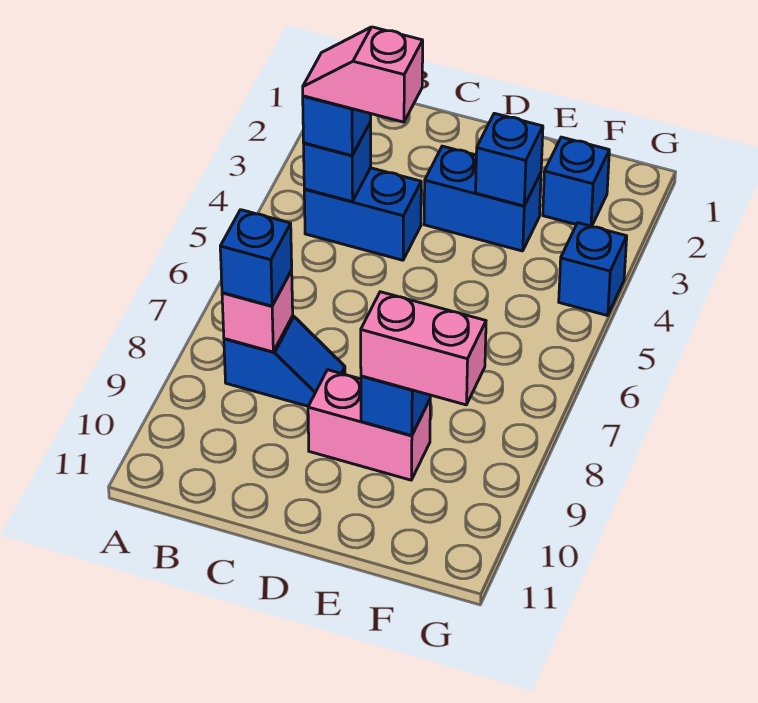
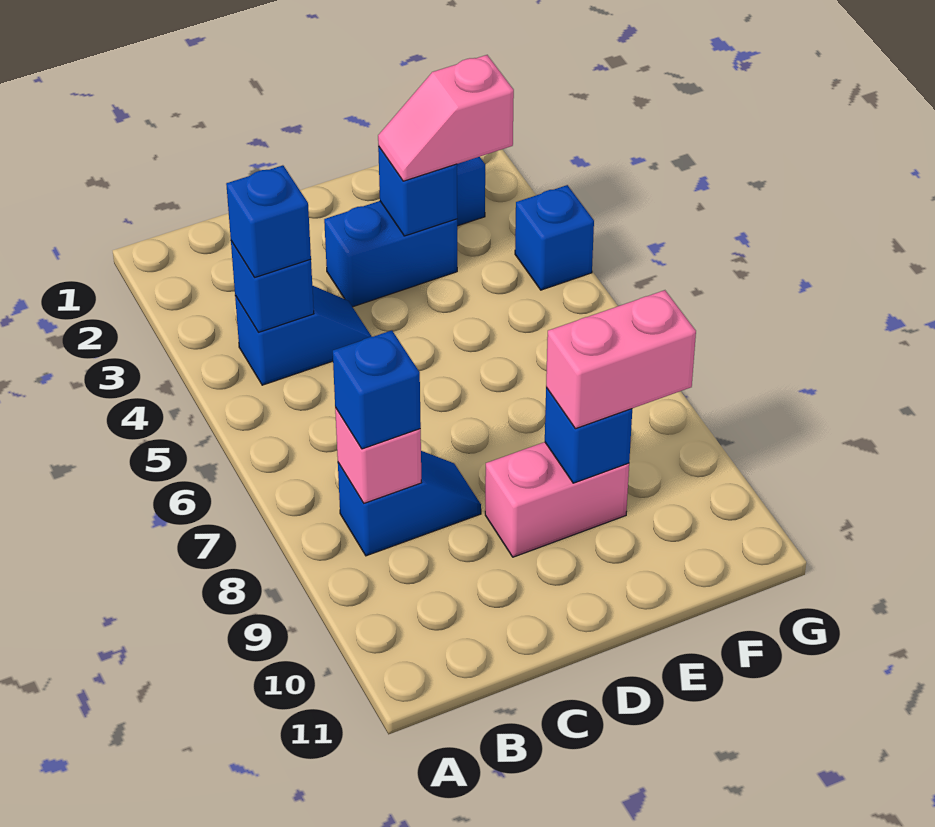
blue brick B4:C4 level 1 -> blue slope B4:C4 level 1 top B
pink slope B4:C4 level 4 top C -> pink slope E3:F3 level 3 top F

